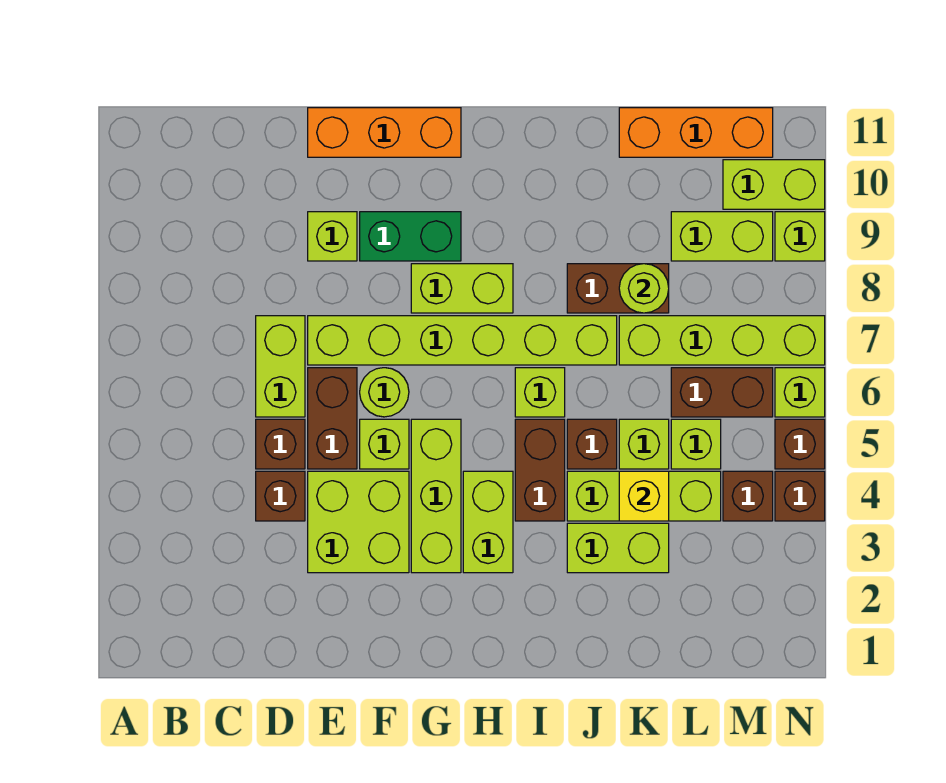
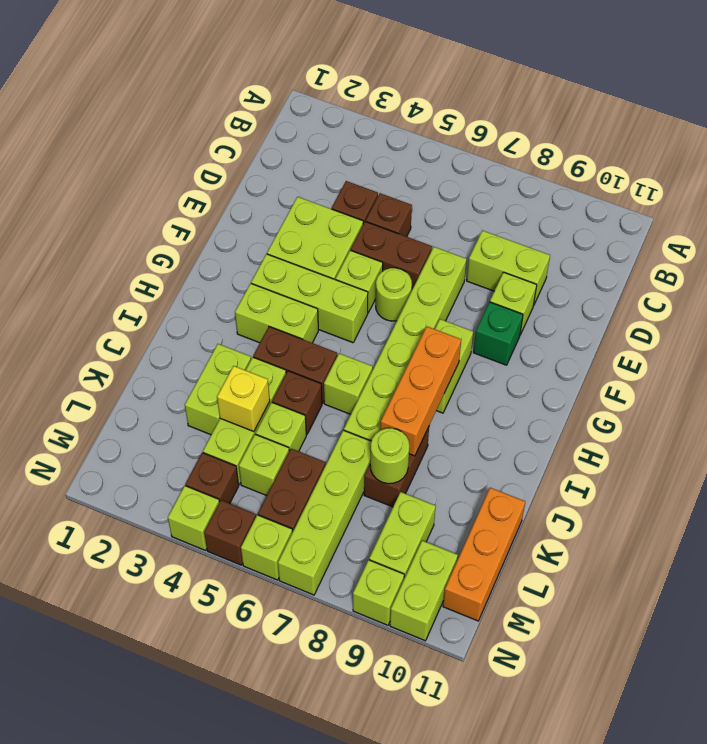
lime brick D6:D7 level 1 -> lime brick D8:D9 level 1
orange brick E11:G11 level 1 -> orange brick H8:J8 level 2
green brick F9:G9 level 1 -> green brick F9 level 1
brown brick N4 level 1 -> lime brick N4 level 1

